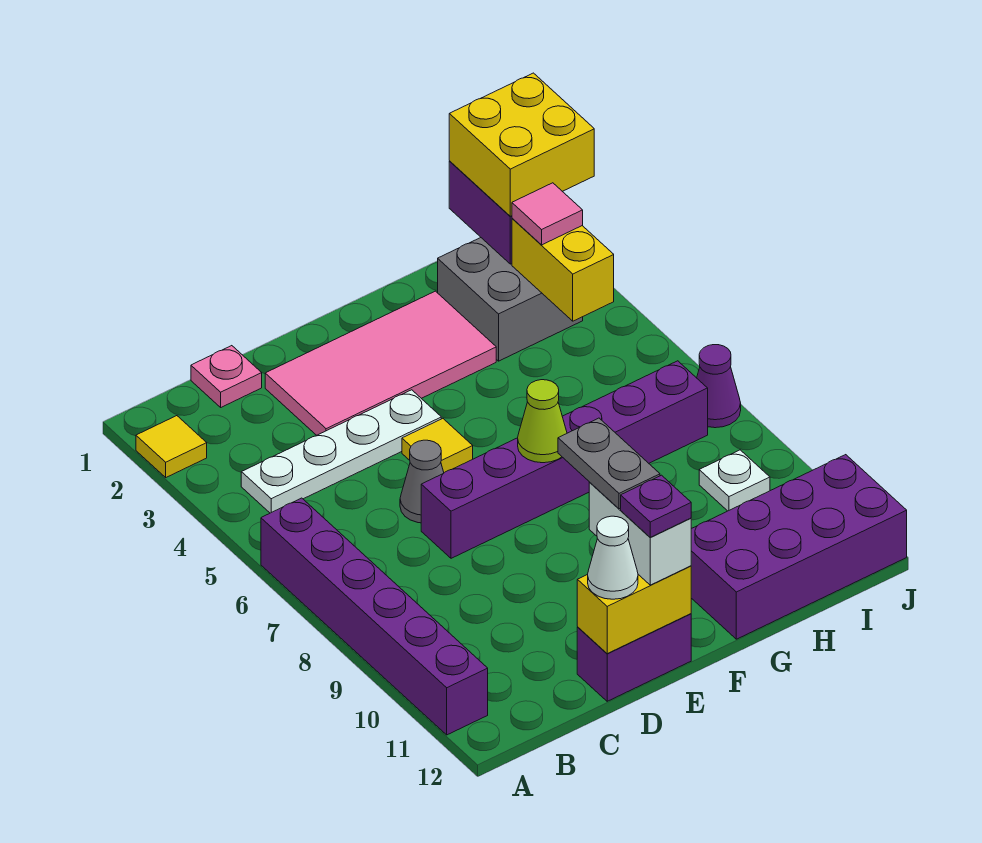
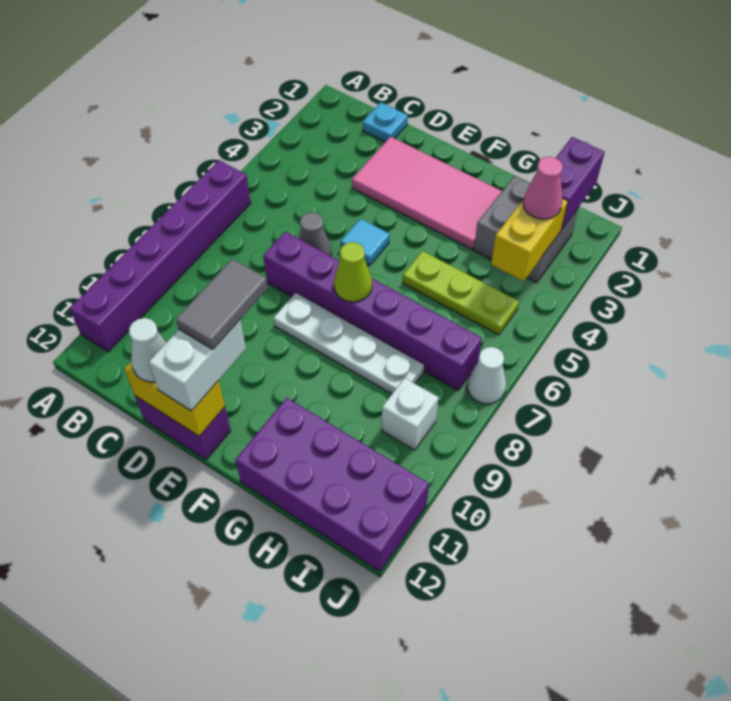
yellow tile A2 level 1 -> none
white plate B4:E4 level 1 -> white plate E8:H8 level 1
pink plate C1 level 1 -> cyan plate C1 level 1
yellow tile E5 level 1 -> cyan tile E5 level 1
grey plate E10:E11 level 4 -> grey tile E10:E11 level 4
purple plate E12 level 4 -> none
none -> lime plate G5:I5 level 1
yellow brick I1:J2 level 3 -> none
pink tile I3 level 3 -> pink cone I3 level 3
white plate I9 level 1 -> white brick I9 level 1
purple cone J7 level 1 -> white cone J7 level 1

